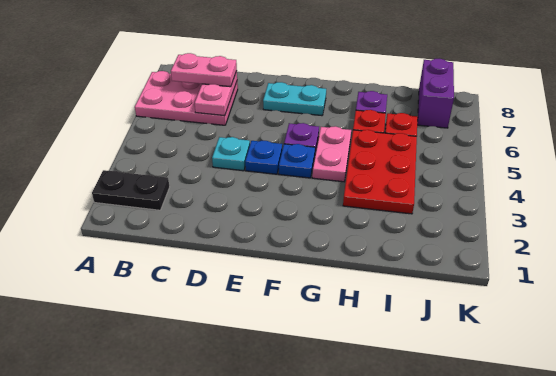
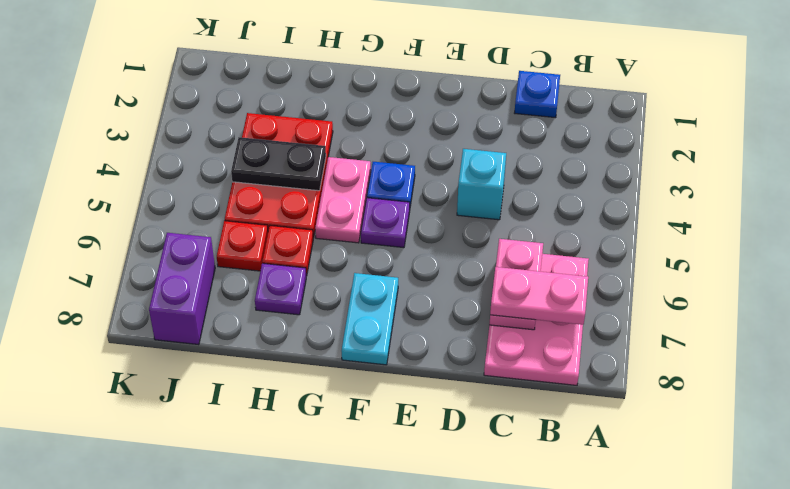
black plate A2:B2 level 1 -> black plate H4:I4 level 2
pink plate A6:C7 level 1 -> pink plate B6:C8 level 1
cyan plate D4 level 1 -> cyan brick D4 level 1
blue plate E4 level 1 -> blue plate C1 level 1
cyan plate E7:F7 level 1 -> cyan plate F7:F8 level 1

